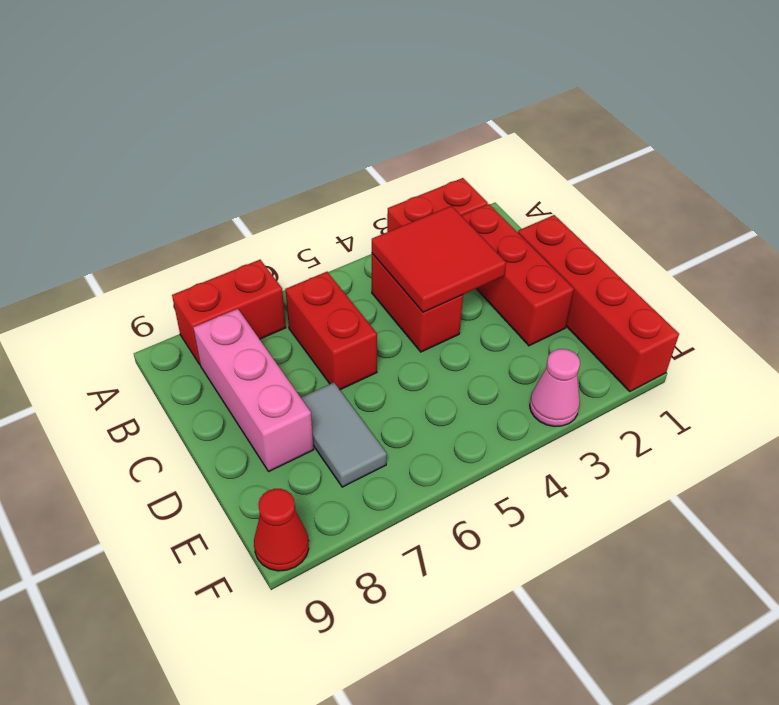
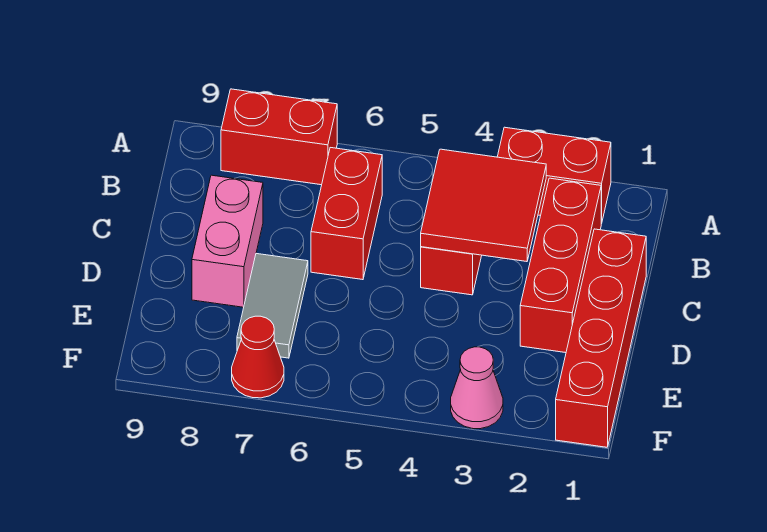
pink brick B8:D8 level 1 -> pink brick C8:D8 level 1
red cone F9 level 1 -> red cone F7 level 1

